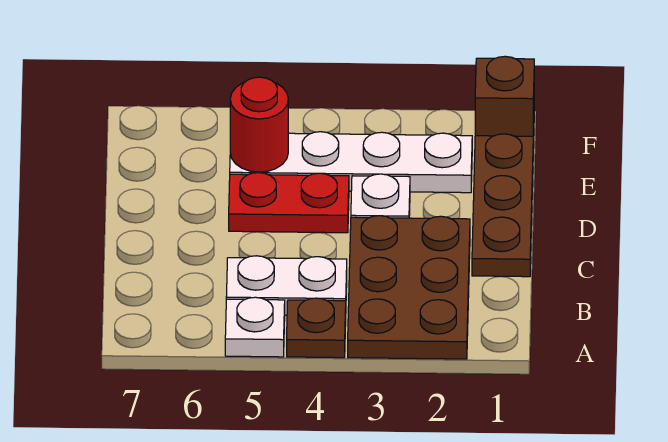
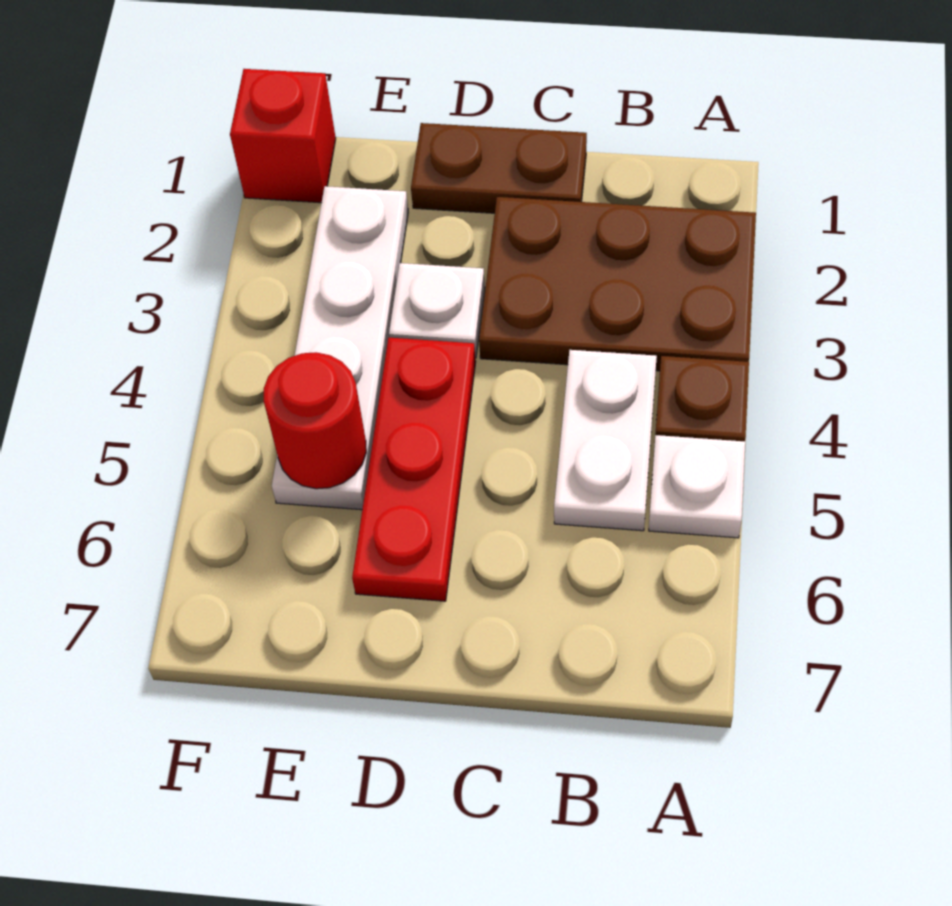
brown plate C1:E1 level 1 -> brown plate C1:D1 level 1
red plate D4:D5 level 1 -> red plate D4:D6 level 1
brown brick F1 level 1 -> red brick F1 level 1

